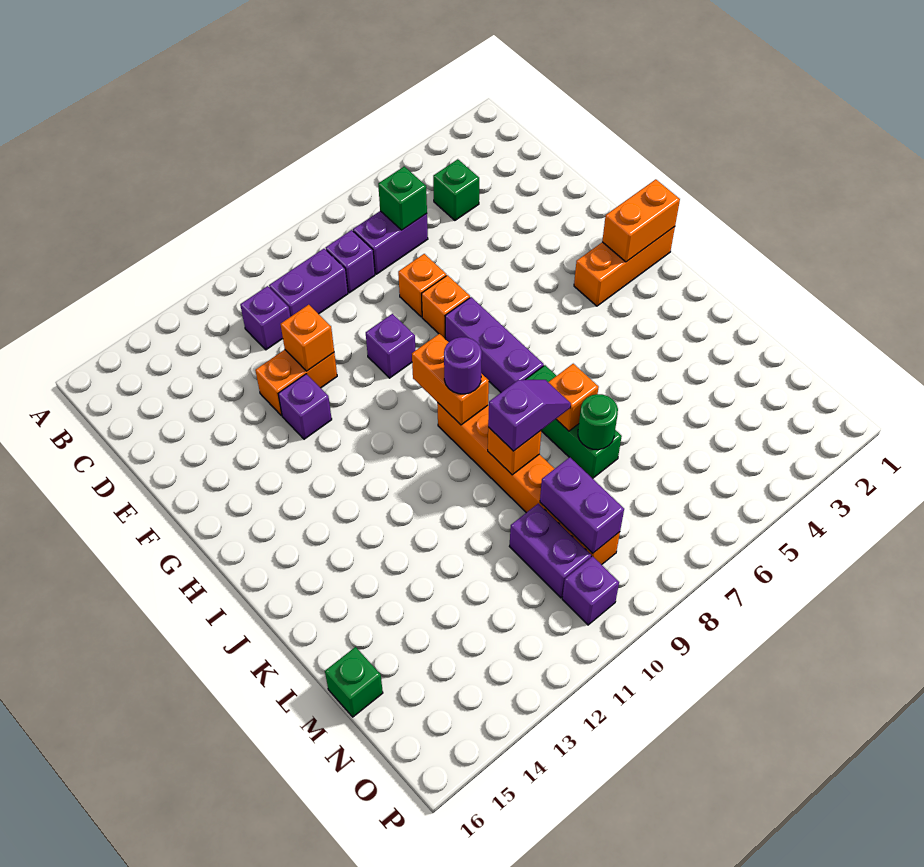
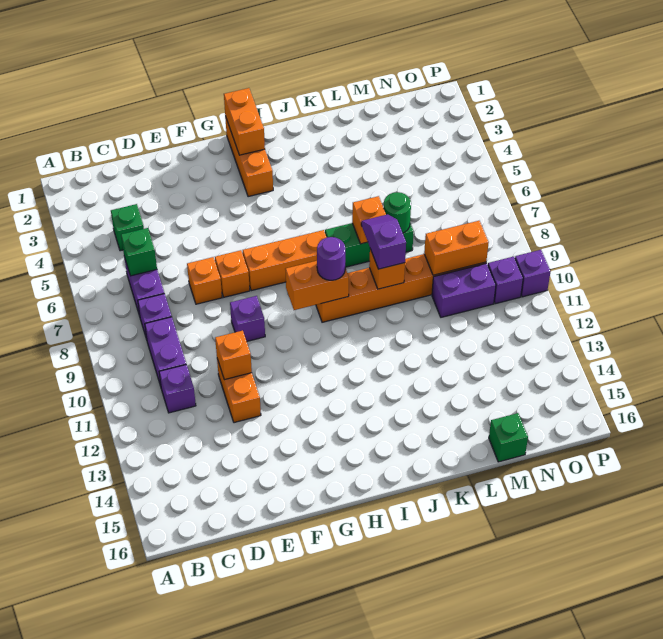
purple brick F12 level 1 -> purple brick P10 level 1
purple brick G7:I7 level 1 -> orange brick G7:I7 level 1
purple brick M9:N9 level 2 -> orange brick M9:N9 level 2

